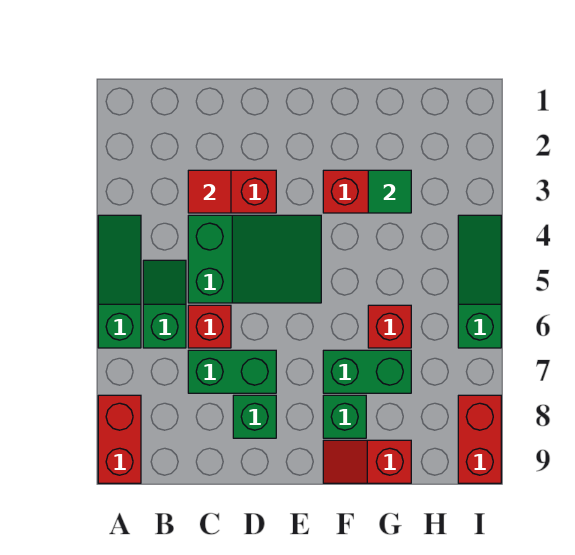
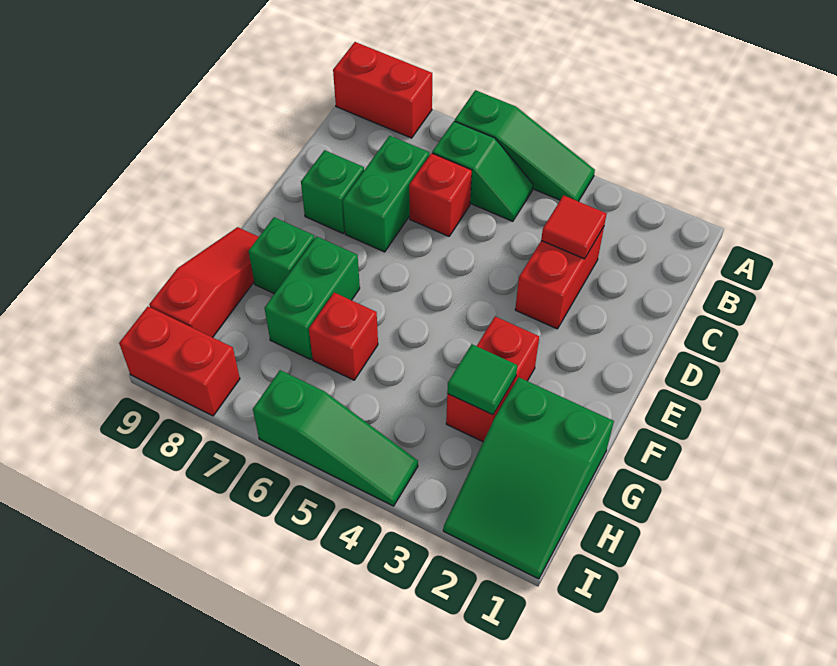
green slope C4:E5 level 1 top C -> green slope G1:I2 level 1 top G
red slope F9:G9 level 1 top G -> red slope F9:H9 level 1 top H

